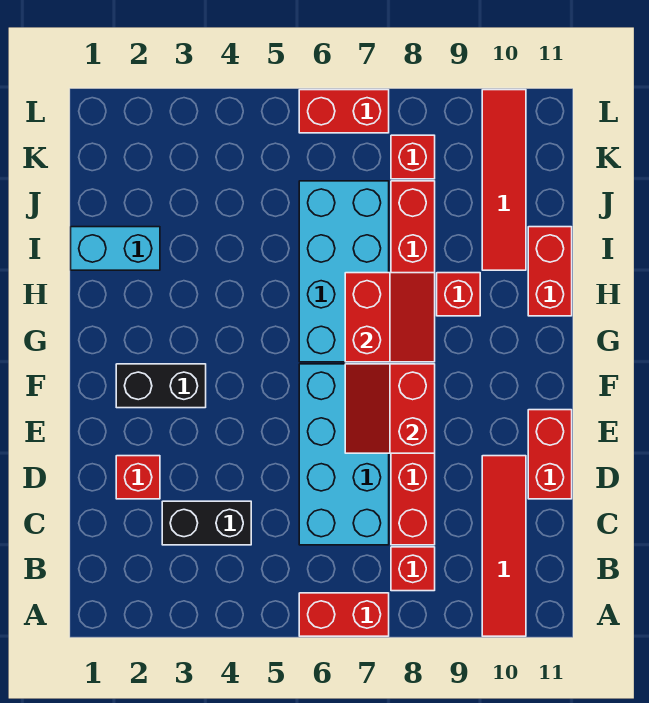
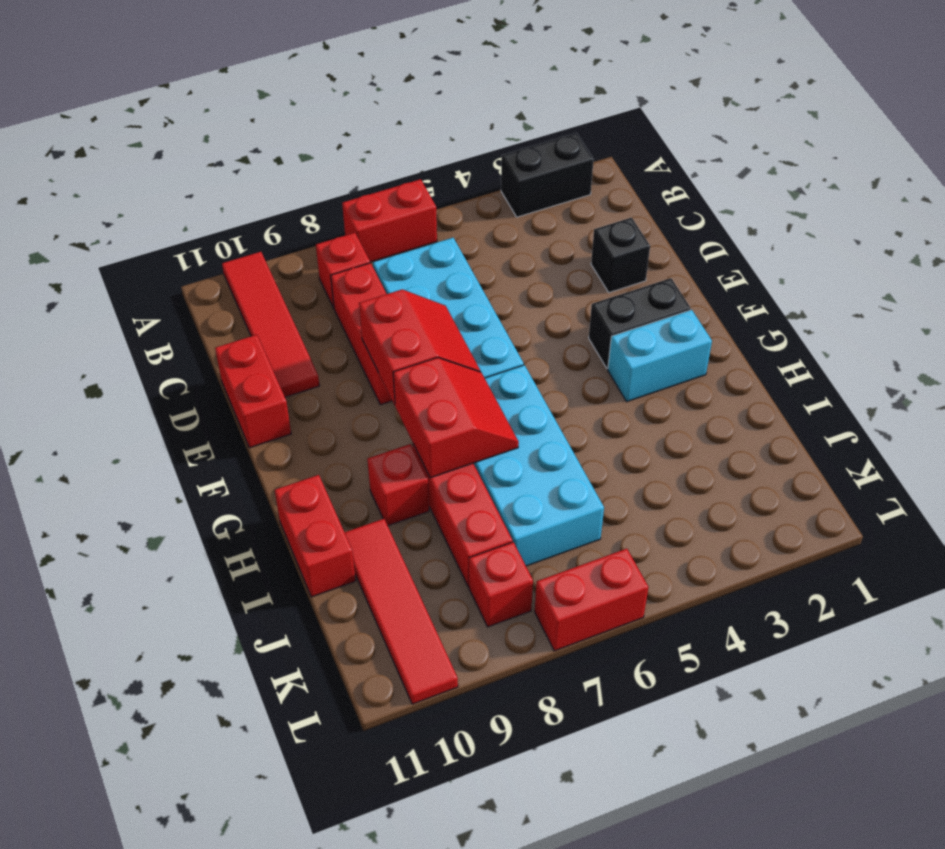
black brick C3:C4 level 1 -> black brick A2:A3 level 1
red brick D2 level 1 -> black brick D2 level 1
red slope G7:H8 level 2 top 7 -> red slope G7:H8 level 2 top 8
cyan brick I1:I2 level 1 -> cyan brick G2:G3 level 1

